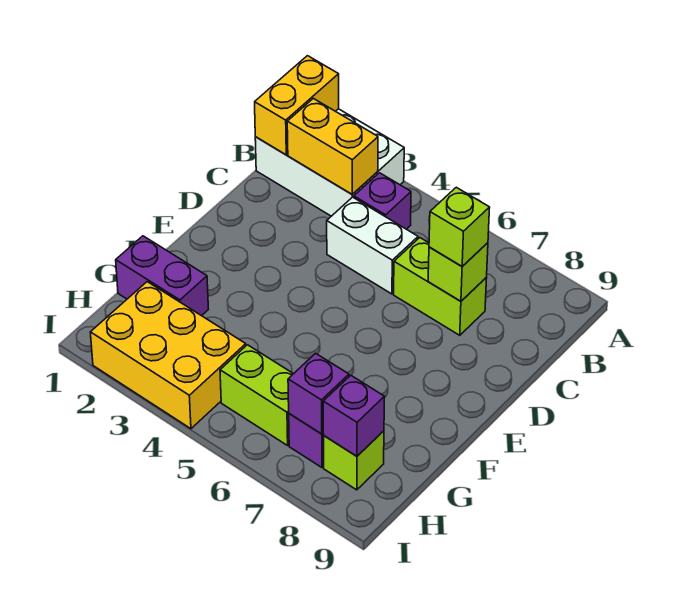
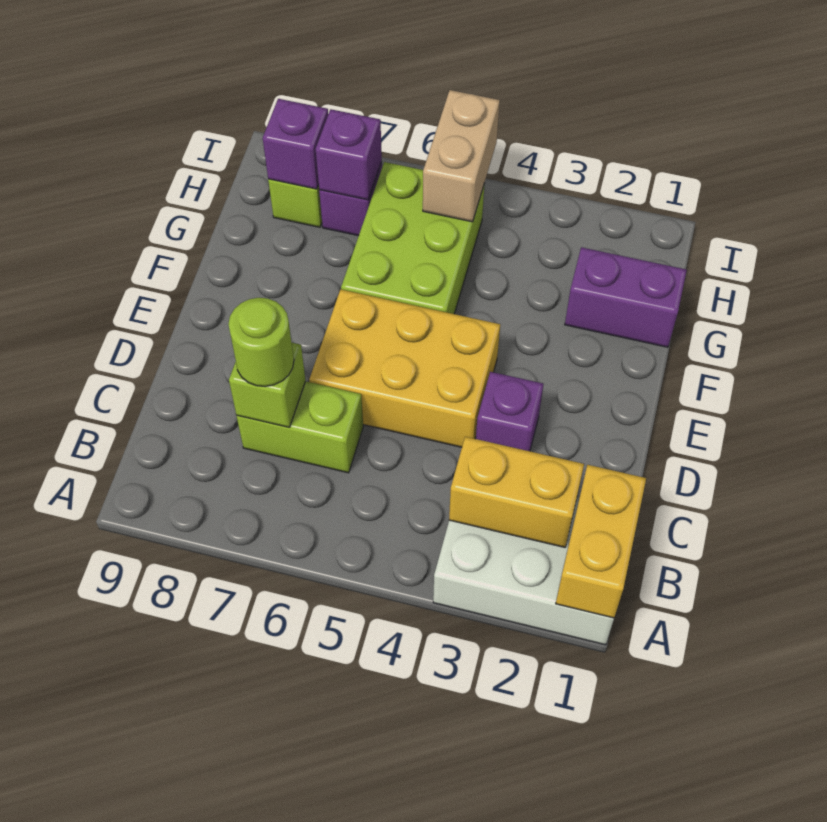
purple brick B4 level 1 -> purple brick D3 level 1
white brick C4:C5 level 1 -> none
lime brick C7 level 3 -> lime round brick C7 level 3
yellow brick H2:I4 level 1 -> yellow brick D4:E6 level 1
lime brick H5:H6 level 1 -> lime brick F5:H6 level 1
none -> tan brick H5:I5 level 2

